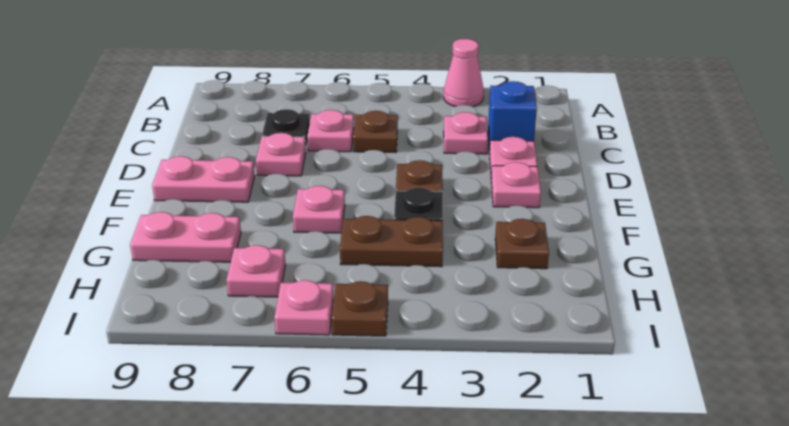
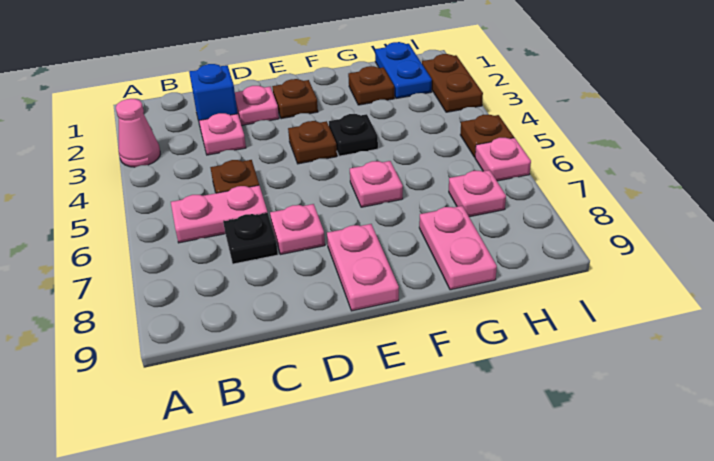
pink plate C6 level 1 -> pink plate B6:C6 level 1
pink plate E2 level 1 -> brown plate E2 level 1
brown plate G4:G5 level 1 -> brown plate I2:I3 level 1
none -> blue plate H1:H2 level 1

